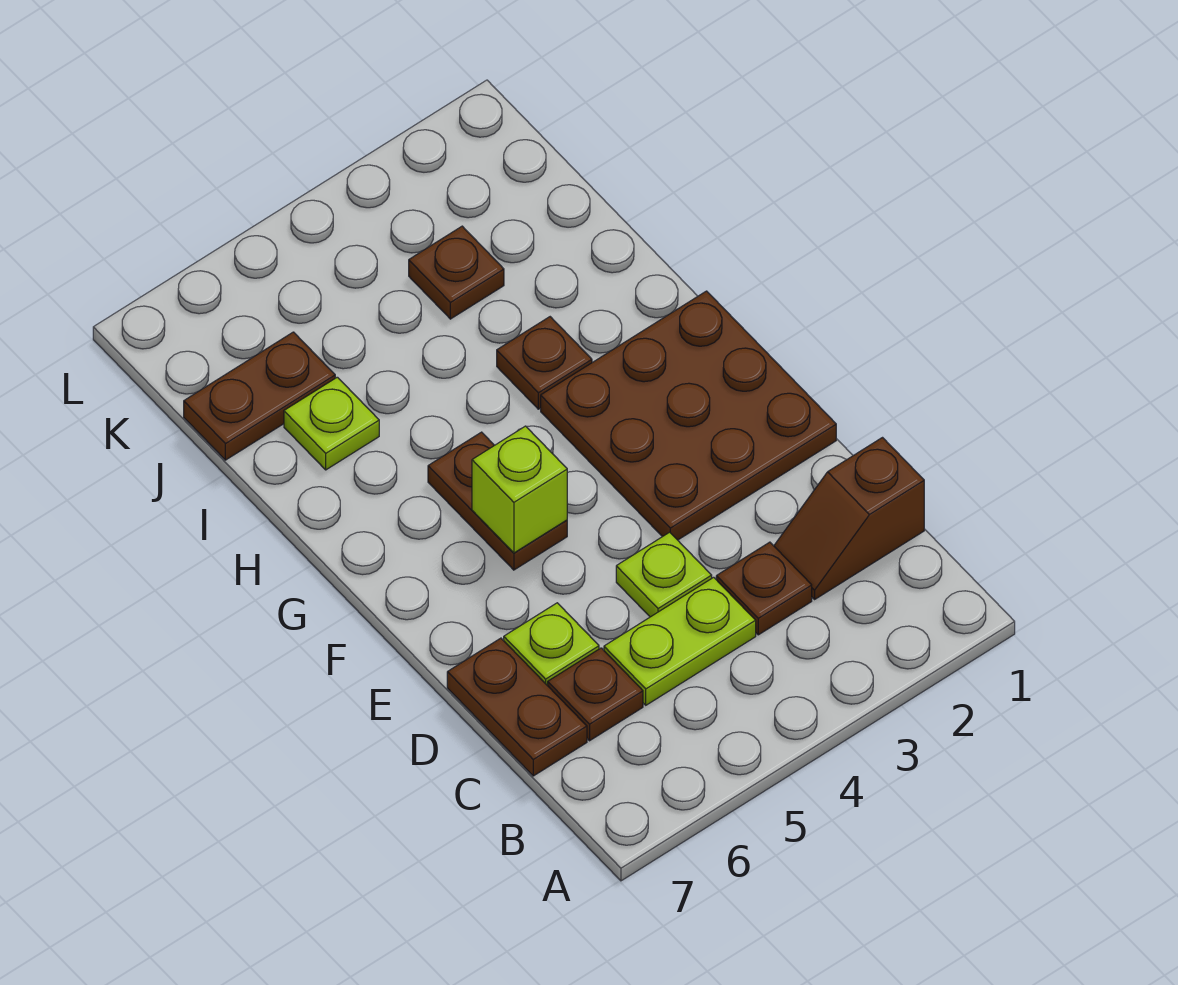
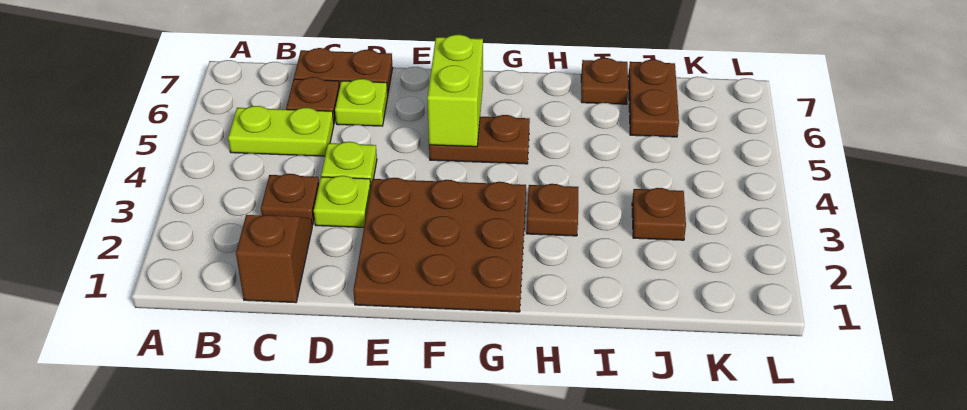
lime plate C4:C5 level 1 -> lime plate B5:C5 level 1
lime brick F5 level 2 -> lime brick F5:F6 level 2
lime plate I6 level 1 -> lime plate D3 level 1
none -> brown plate I7 level 1

